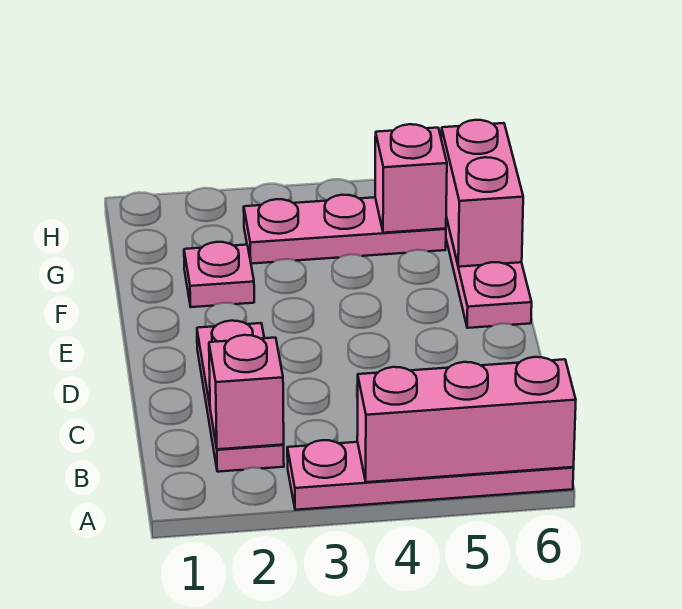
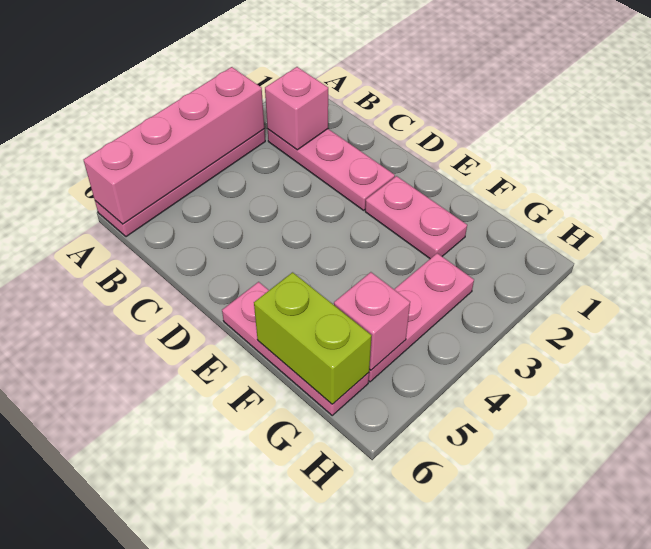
pink brick A4:A6 level 2 -> pink brick A3:A6 level 2
pink plate F2 level 1 -> pink plate E2:F2 level 1
pink brick F6:G6 level 2 -> lime brick F6:G6 level 2

